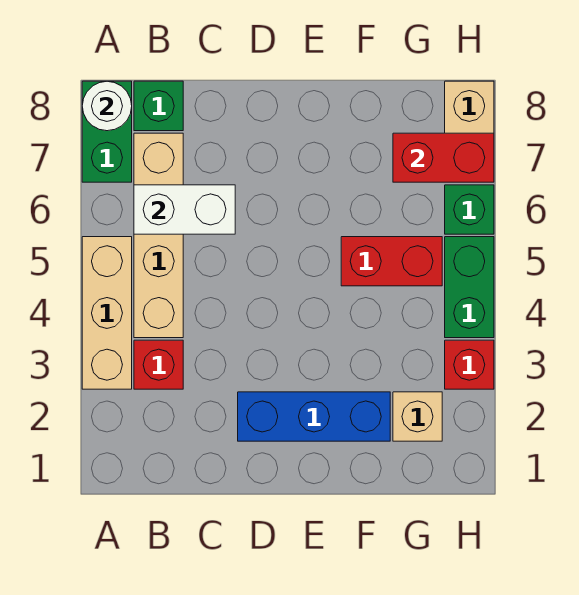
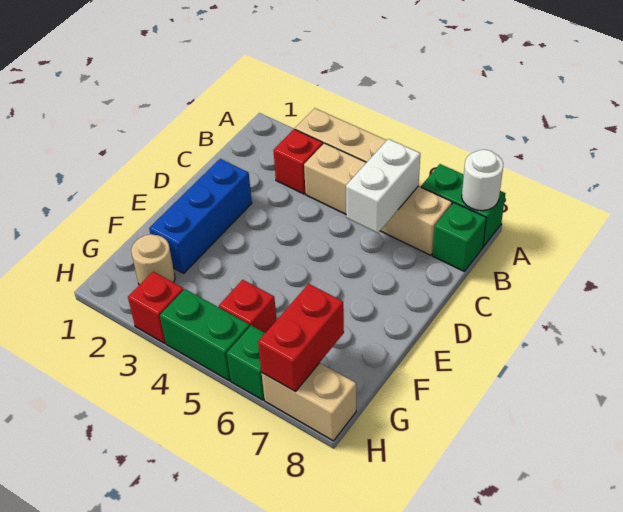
red brick F5:G5 level 1 -> red brick G5 level 1
tan brick G2 level 1 -> tan round brick G2 level 1

